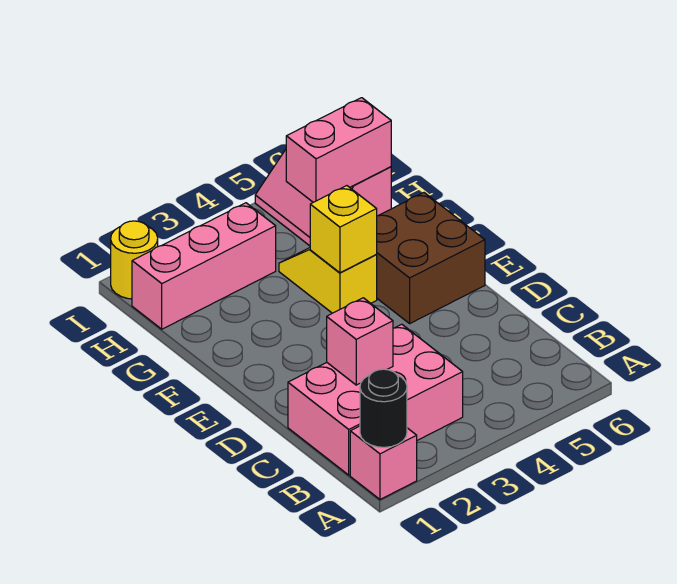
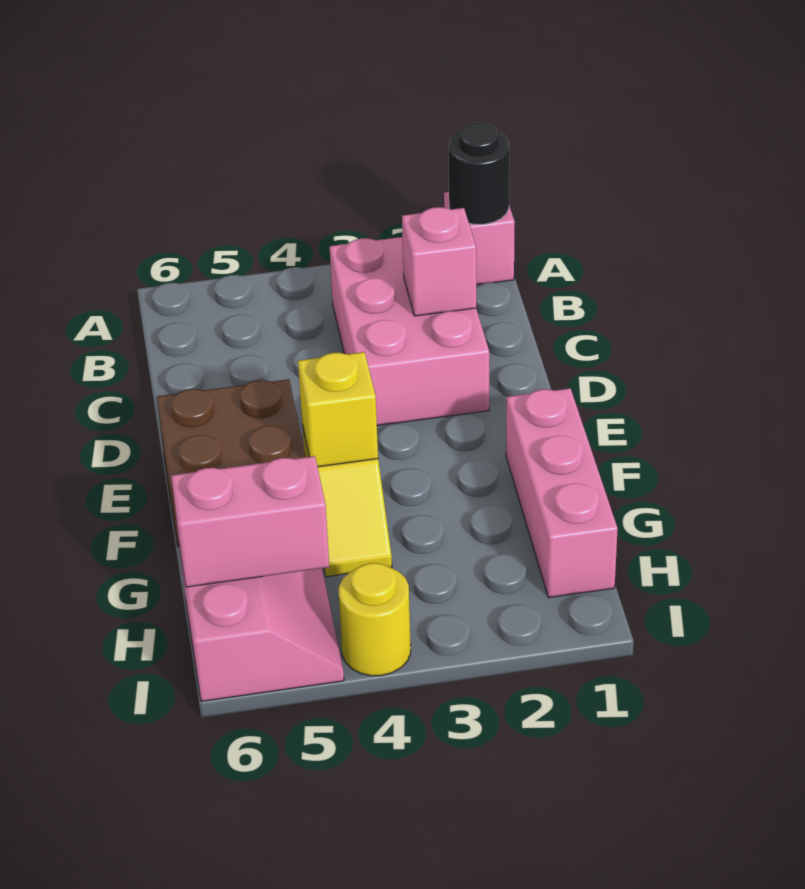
pink brick B1:C3 level 1 -> pink brick B2:D3 level 1
pink brick H1:H3 level 1 -> pink brick F1:H1 level 1
yellow round brick I1 level 1 -> yellow round brick I4 level 1

